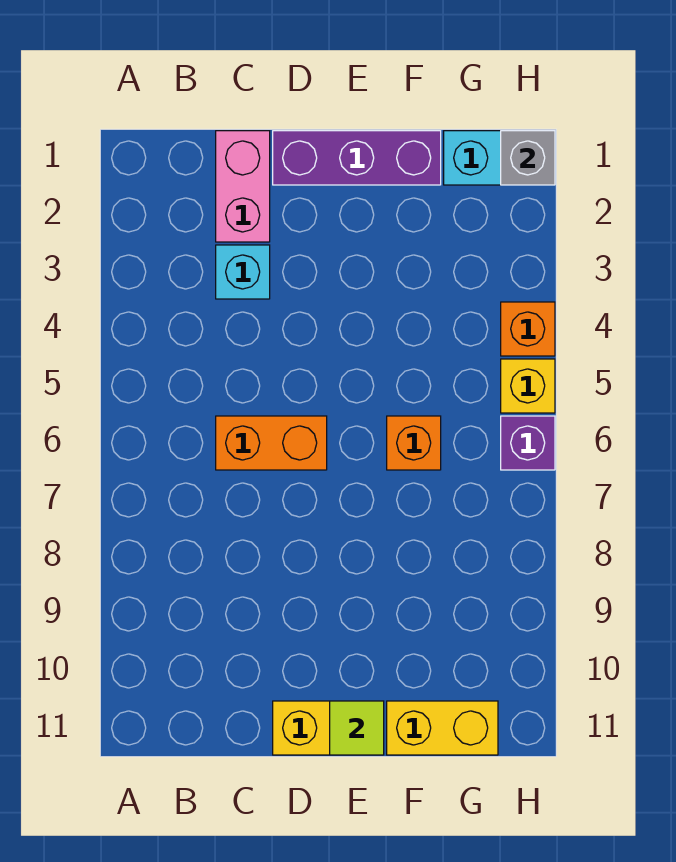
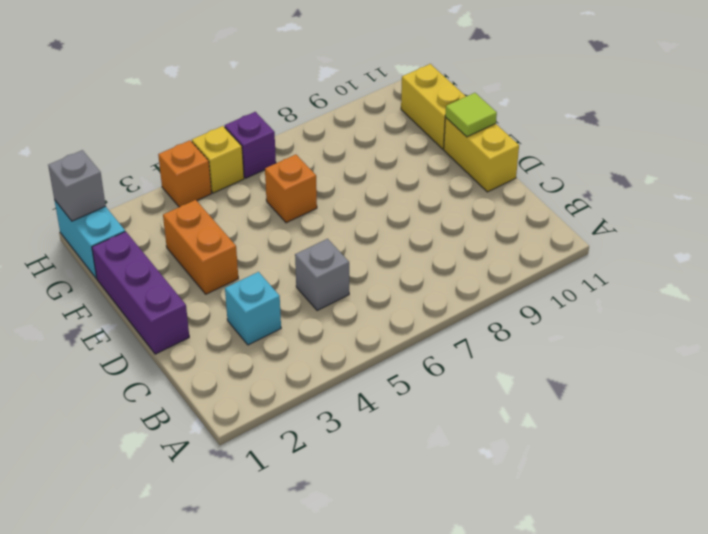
pink brick C1:C2 level 1 -> none
none -> grey brick C5 level 1
orange brick C6:D6 level 1 -> orange brick E3:F3 level 1

